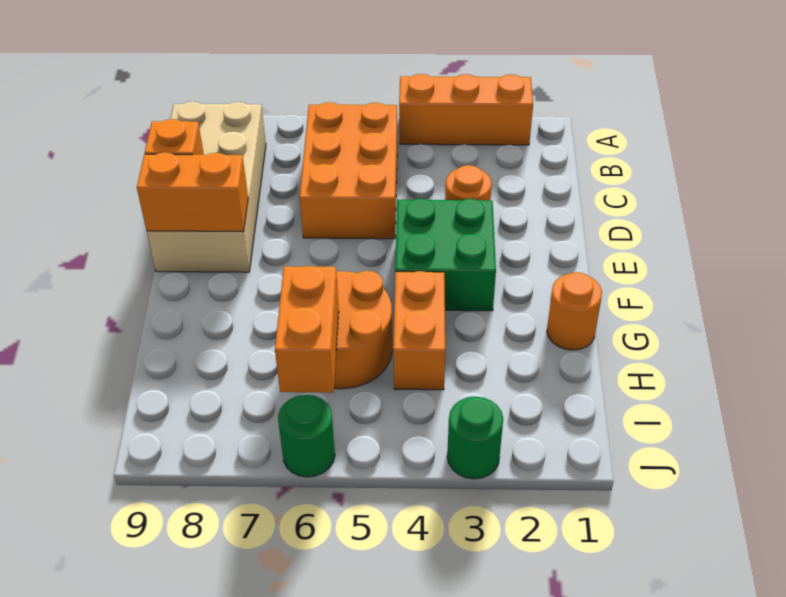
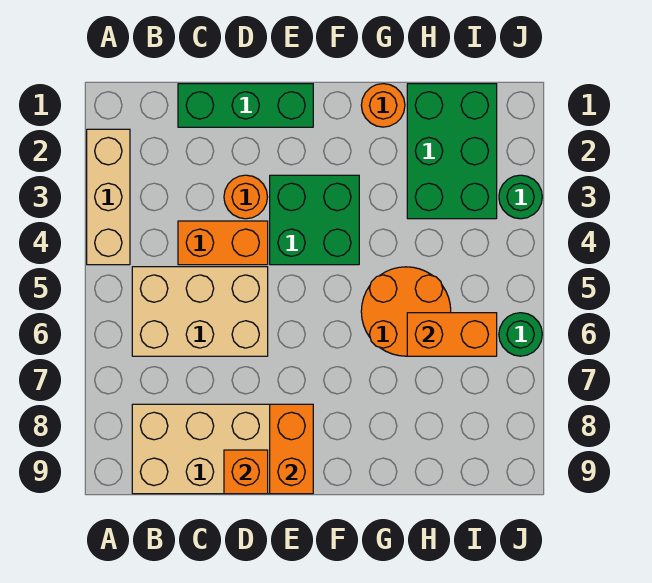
orange brick A2:A4 level 1 -> tan brick A2:A4 level 1
orange brick B5:D6 level 1 -> tan brick B5:D6 level 1
none -> green brick C1:E1 level 1
orange brick G4:H4 level 1 -> orange brick C4:D4 level 1
none -> green brick H1:I3 level 1

